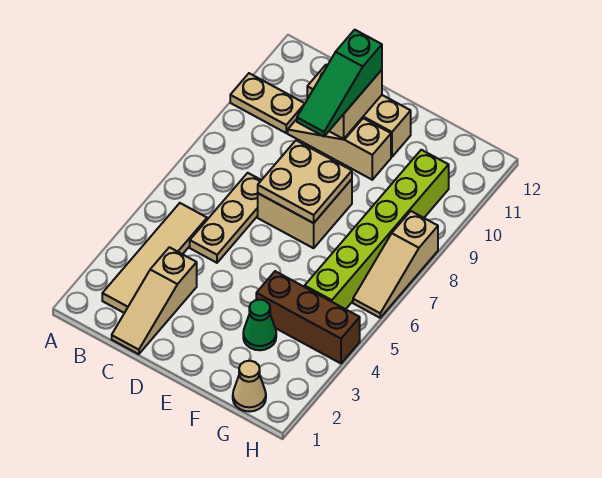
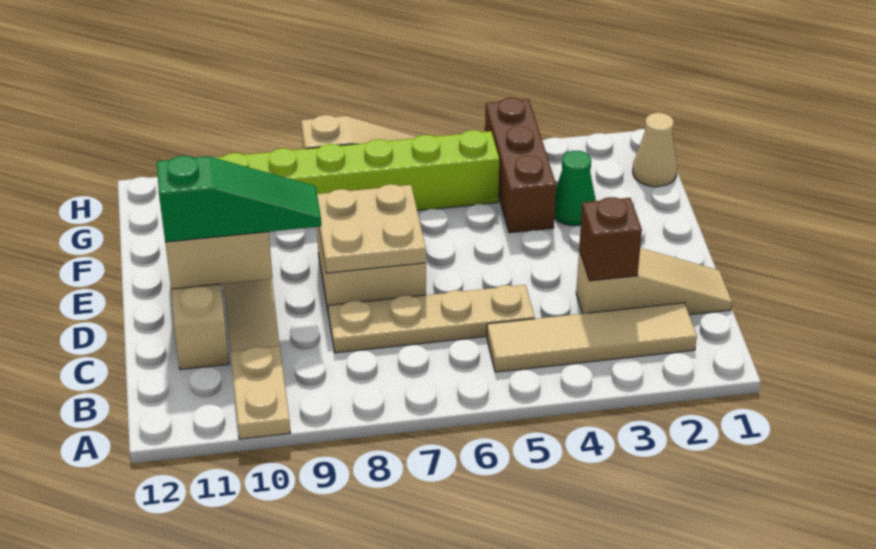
none -> brown brick C3 level 2
tan plate C5:C7 level 1 -> tan plate C5:C8 level 1

